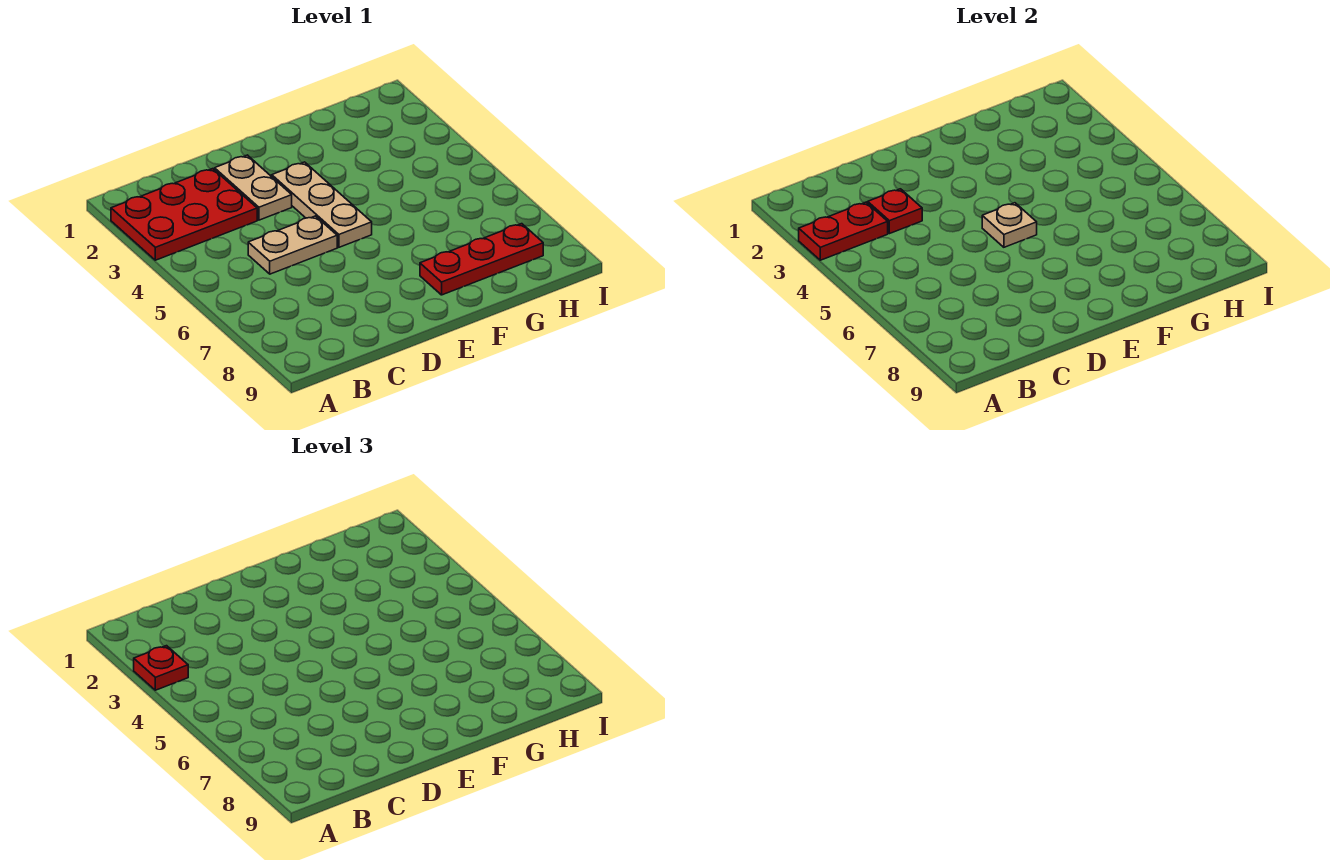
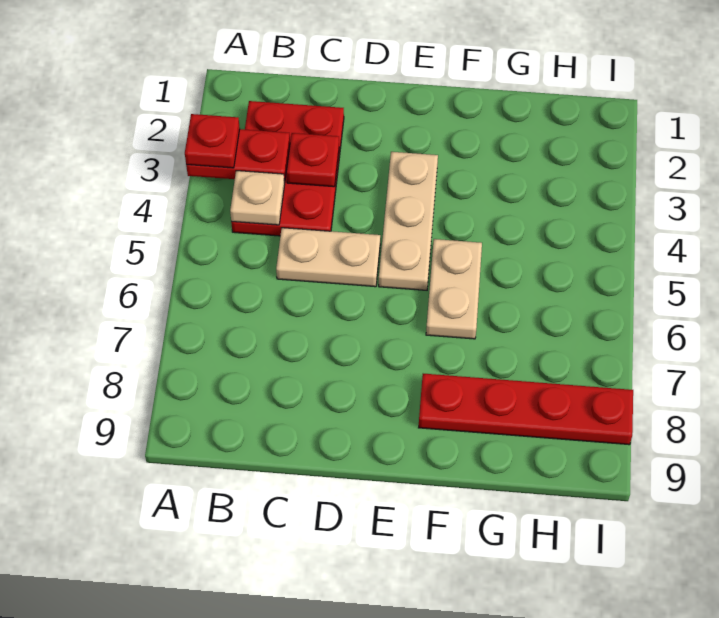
red plate A2:C3 level 1 -> red plate B2:C4 level 1
tan plate D2:D3 level 1 -> tan plate F5:F6 level 1
tan plate E5 level 2 -> tan plate B4 level 2
red plate F8:H8 level 1 -> red plate F8:I8 level 1

